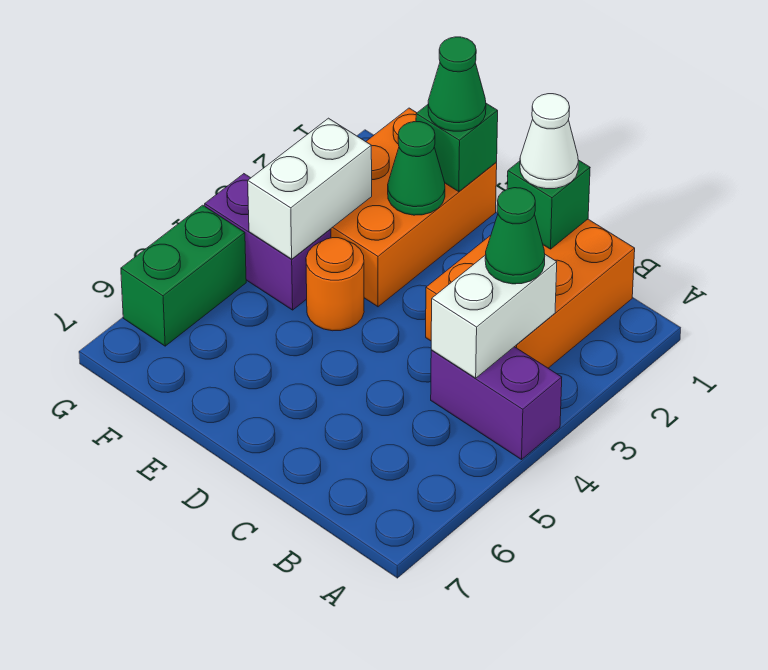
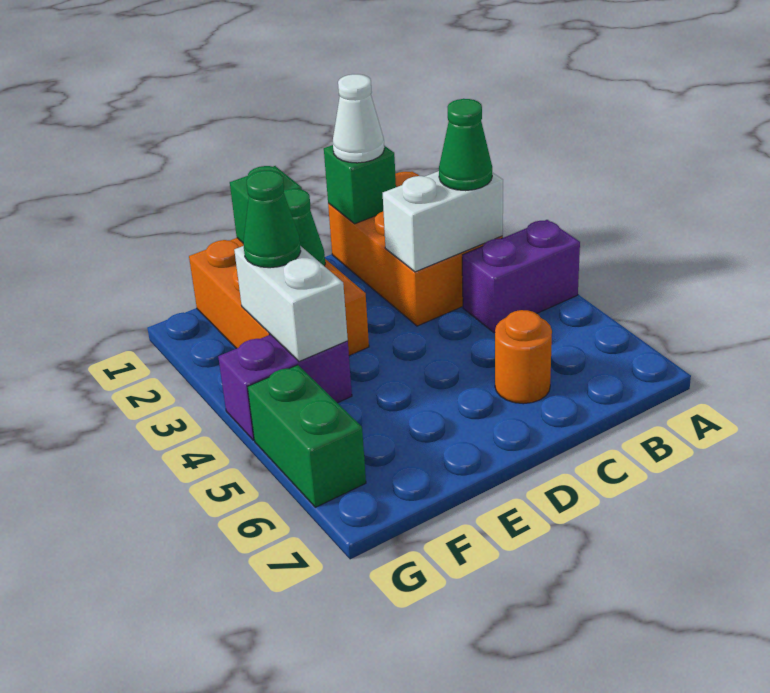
white brick B3:B4 level 2 -> white brick B3:C3 level 2
green cone E1 level 3 -> green cone F3 level 3
orange round brick E4 level 1 -> orange round brick C6 level 1

